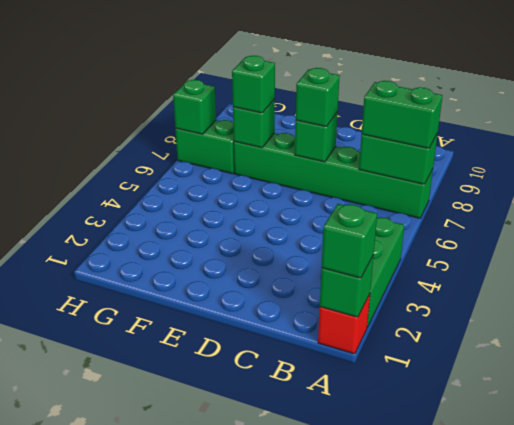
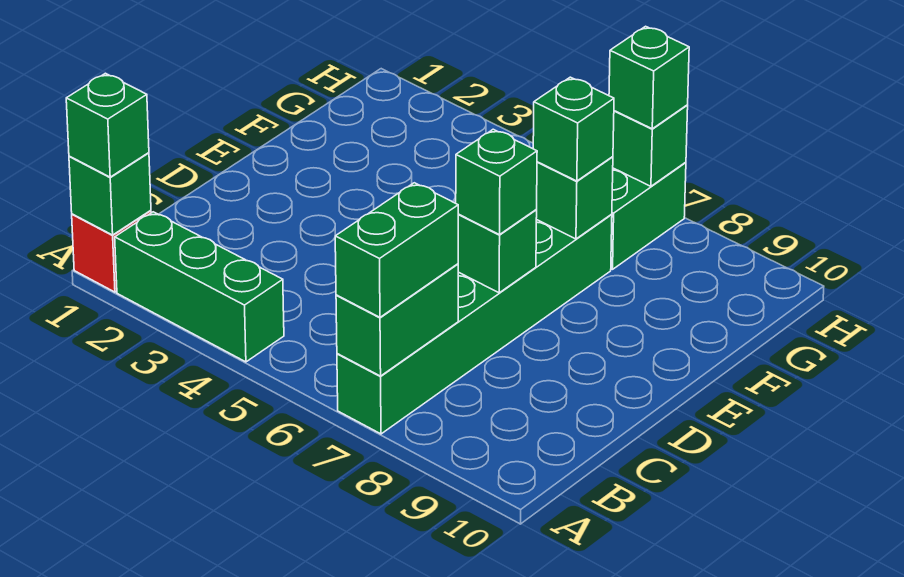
none -> green brick H7 level 3

